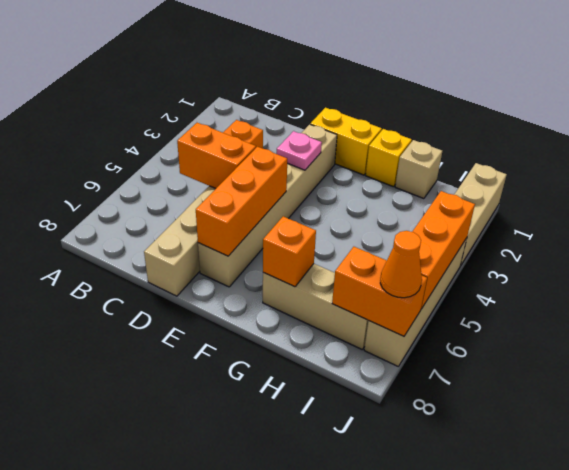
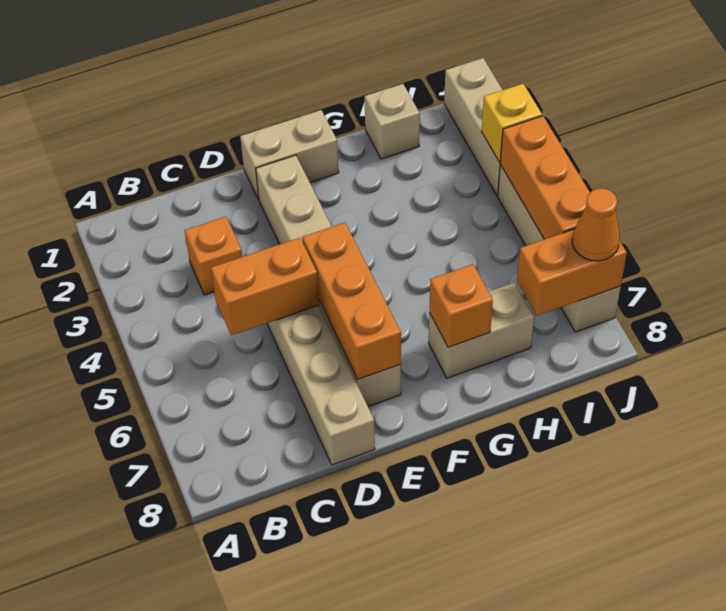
yellow brick E1:F1 level 1 -> tan brick E1:F1 level 1
pink plate E3 level 2 -> none
yellow brick G1 level 1 -> yellow brick J3 level 2
tan brick G7:I7 level 1 -> tan brick G7:H7 level 1

